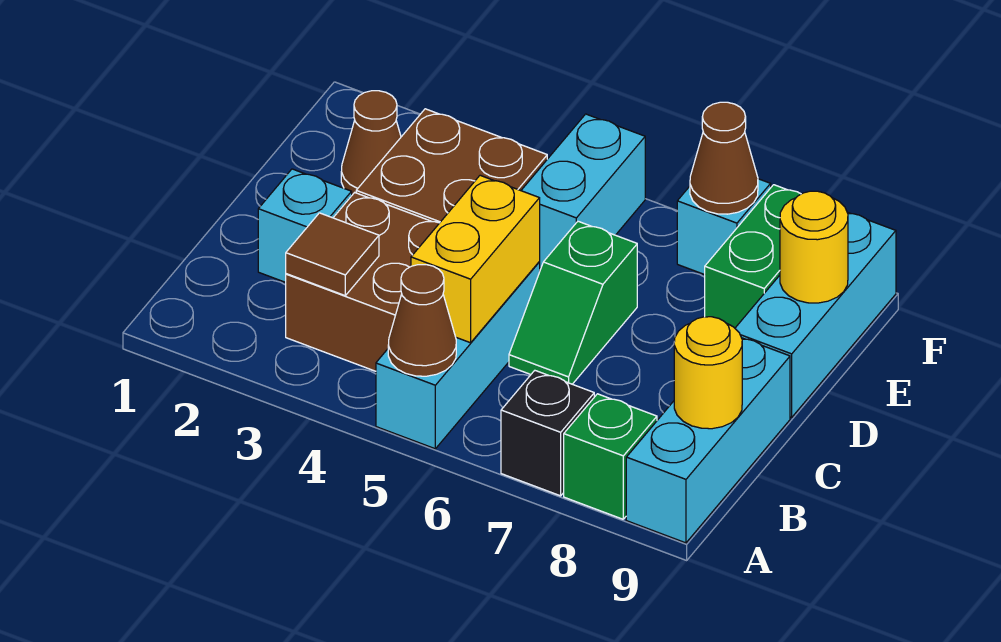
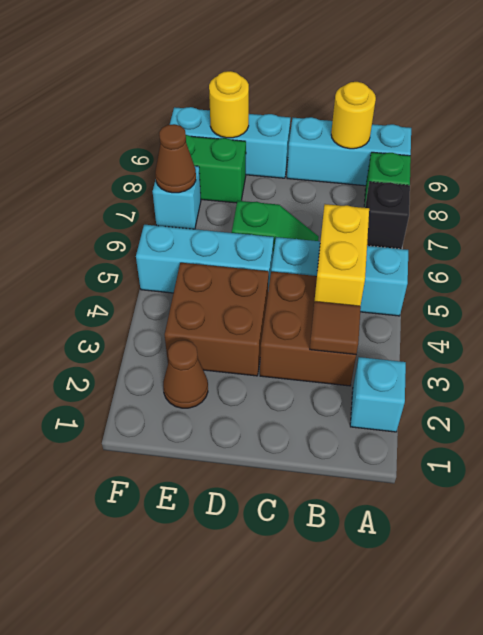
brown cone A5 level 2 -> none
yellow brick B5:C5 level 2 -> yellow brick B4:B5 level 2
cyan brick C2 level 1 -> cyan brick A2 level 1
cyan brick E5:F5 level 1 -> cyan brick D5:F5 level 1

